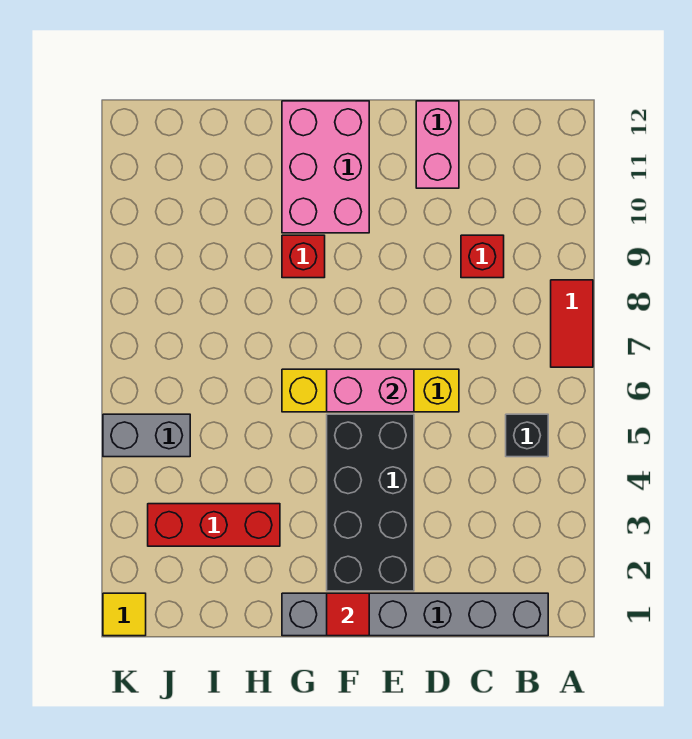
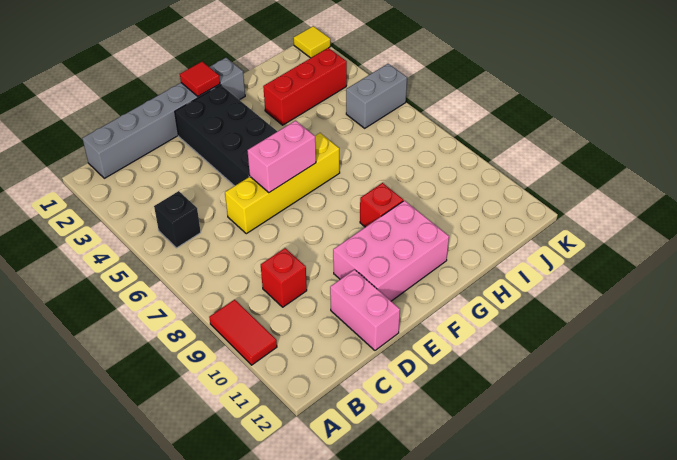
red tile A7:A8 level 1 -> red tile A9:A10 level 1
pink brick F10:G12 level 1 -> pink brick E10:G11 level 1

